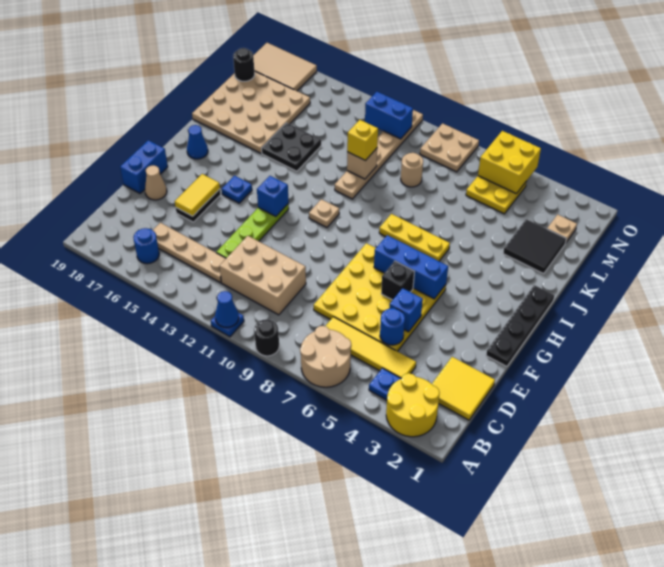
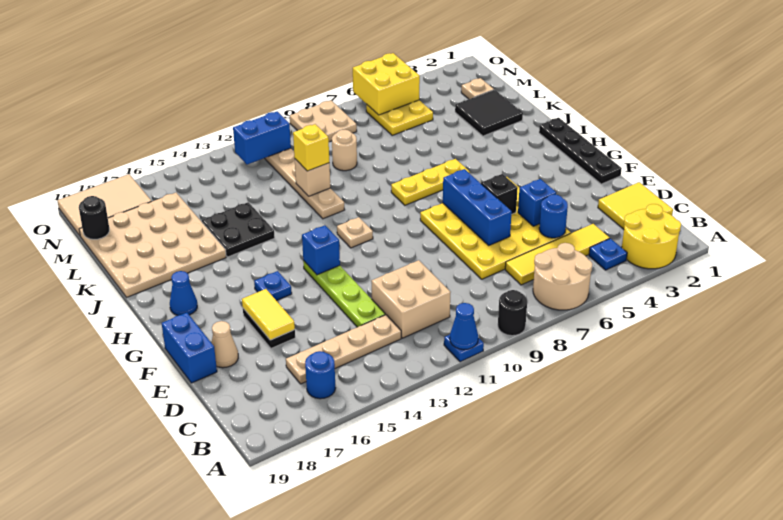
tan brick C10:D12 level 1 -> tan brick C11:D12 level 1
blue brick G5:G7 level 2 -> blue brick E7:G7 level 2

